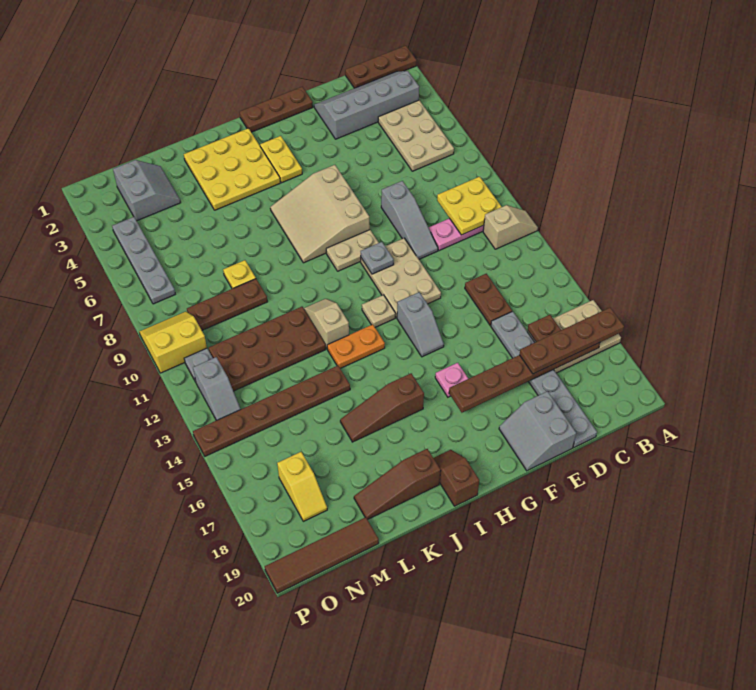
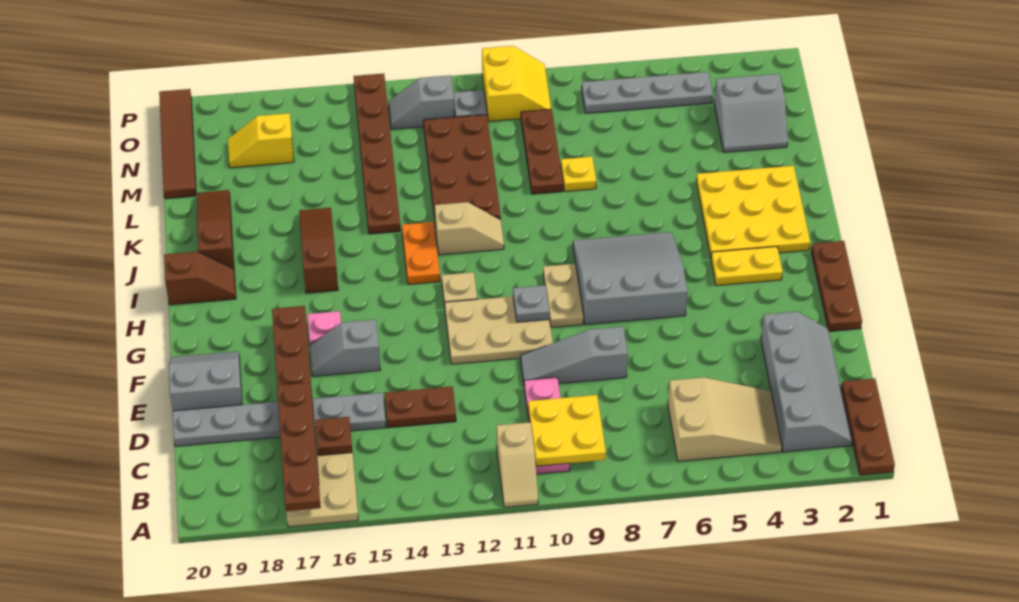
tan plate B4:C6 level 1 -> tan slope B4:C6 level 1 top 6
tan slope G6:I8 level 1 top G -> grey slope G6:I8 level 1 top G
grey slope G13:G14 level 1 top 13 -> grey slope F15:F16 level 1 top 15

